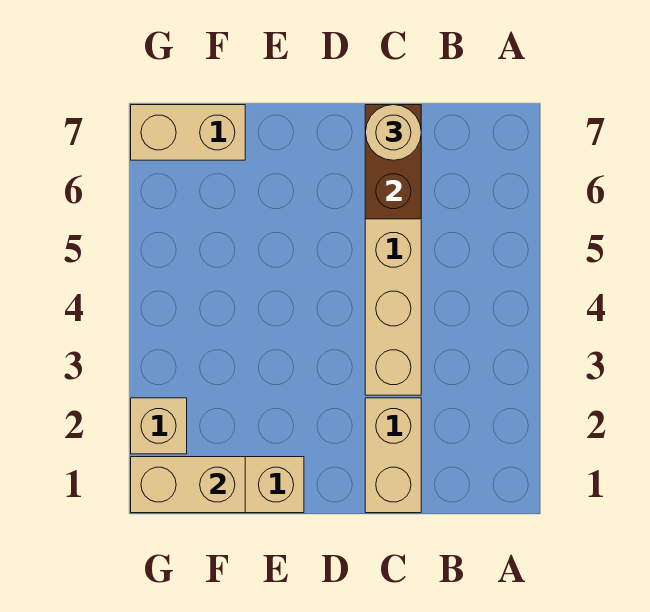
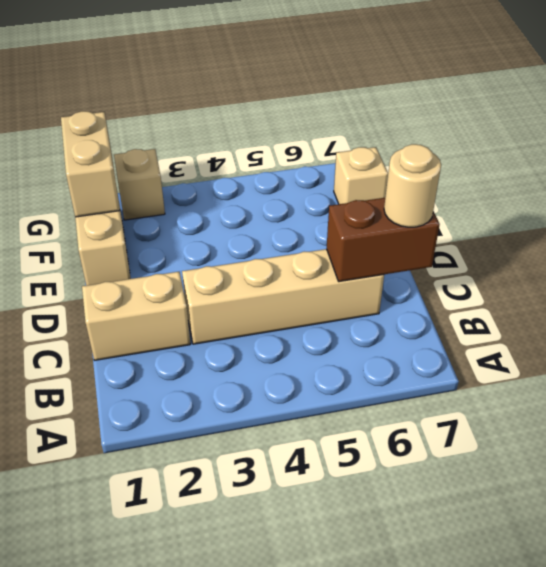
tan brick F7:G7 level 1 -> tan brick F7 level 1

